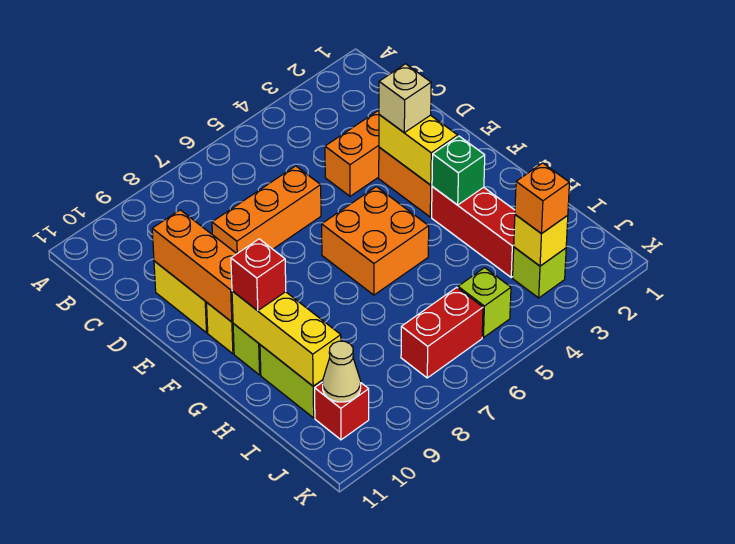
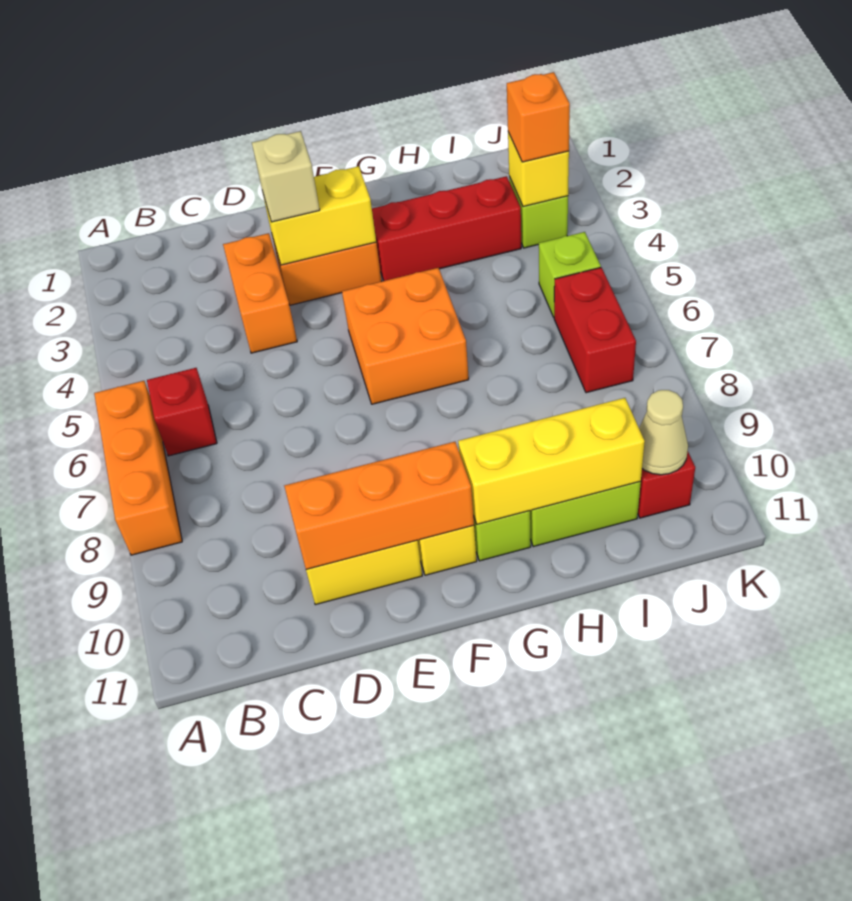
orange brick D6:D8 level 1 -> orange brick A6:A8 level 1
green brick G3 level 2 -> none
red brick G10 level 3 -> red brick B6 level 1

